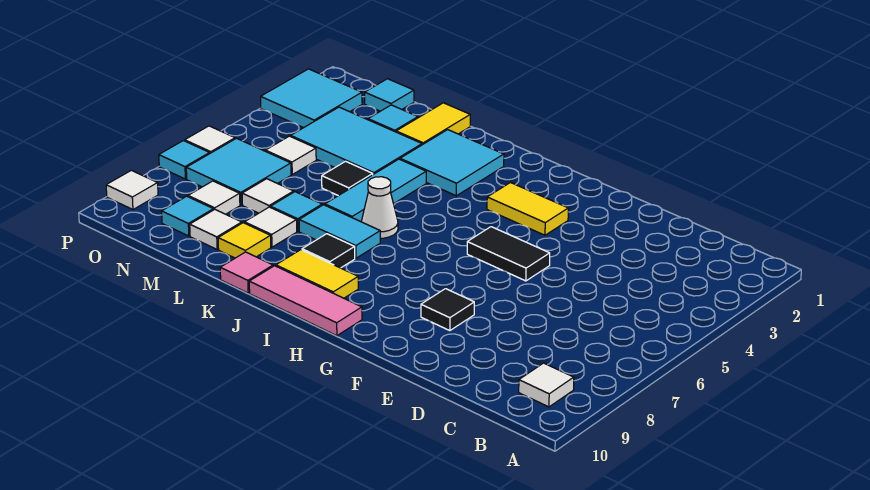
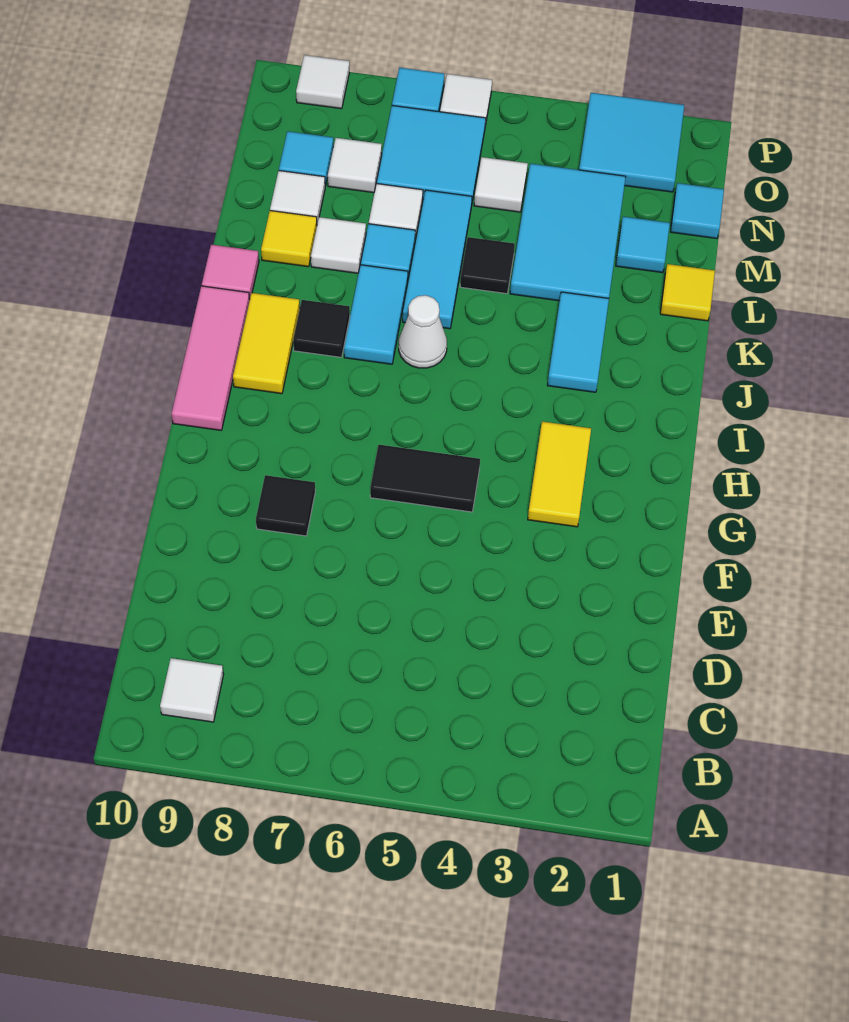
black tile F5:G5 level 1 -> black tile G5:G6 level 1
cyan tile J2:K3 level 1 -> cyan tile J3:K3 level 1
cyan tile K4:K6 level 1 -> cyan tile K6:M6 level 1
yellow tile L1:L2 level 1 -> yellow tile L1 level 1

